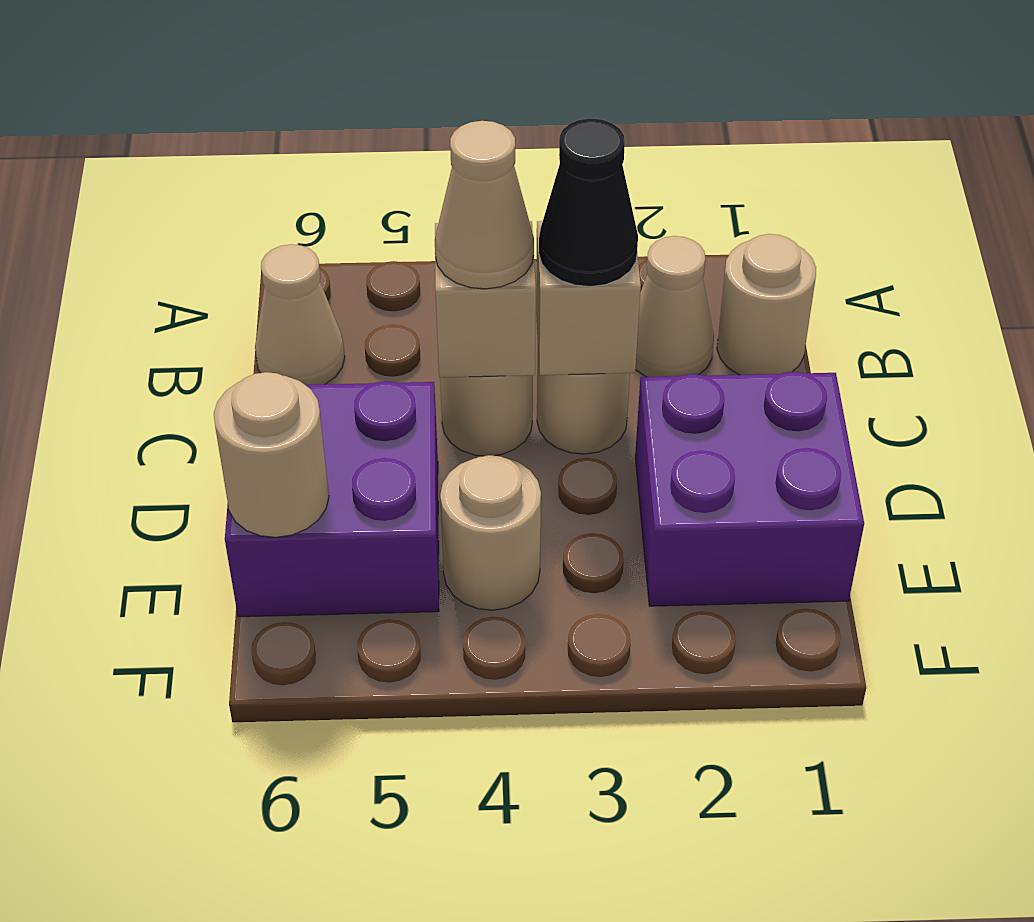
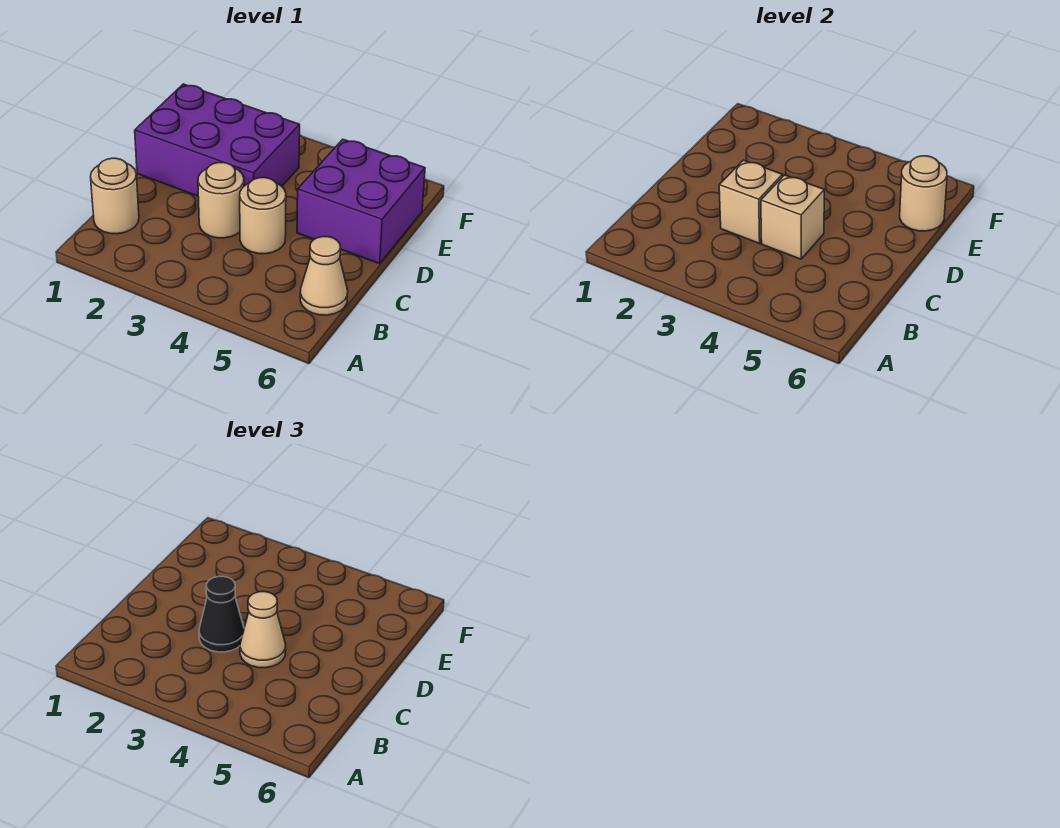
tan cone B2 level 1 -> none
purple brick D1:E2 level 1 -> purple brick D1:E3 level 1
tan round brick E4 level 1 -> none

